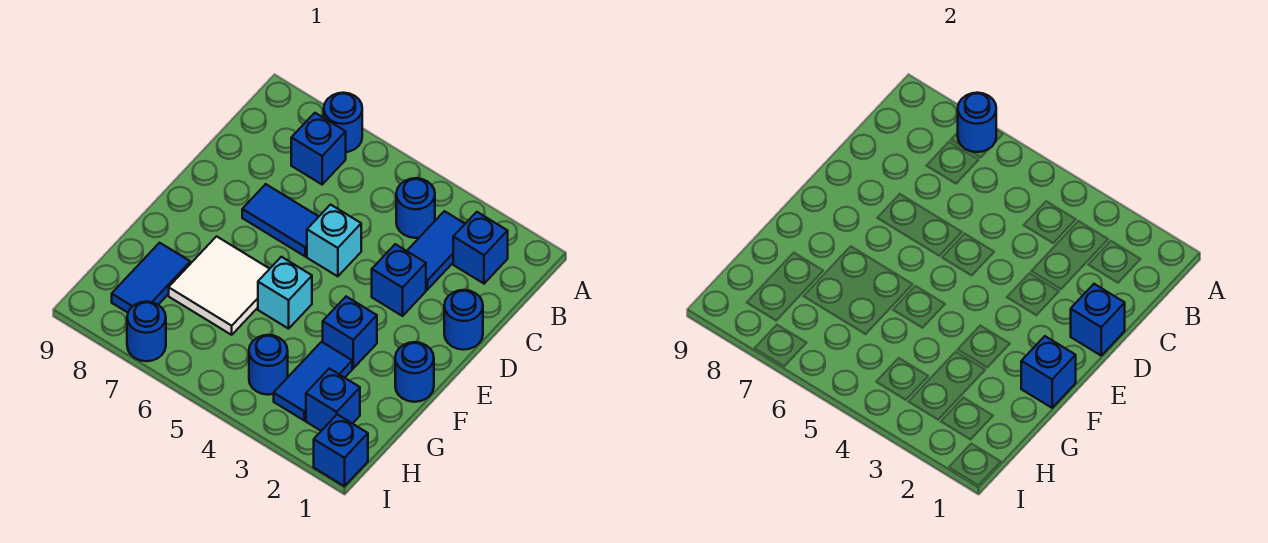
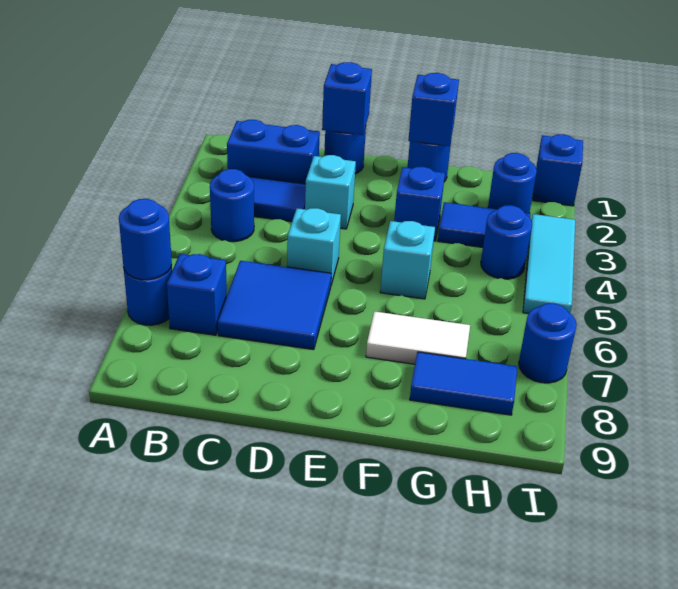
blue brick B2 level 1 -> blue brick B2:C2 level 1
blue brick D3 level 1 -> cyan brick D3 level 1
blue tile D6:D7 level 1 -> blue tile C6:D7 level 1
white tile F6:G7 level 1 -> white tile F7:G7 level 1
blue brick H2 level 1 -> blue round brick H2 level 1
none -> cyan tile I3:I5 level 1

